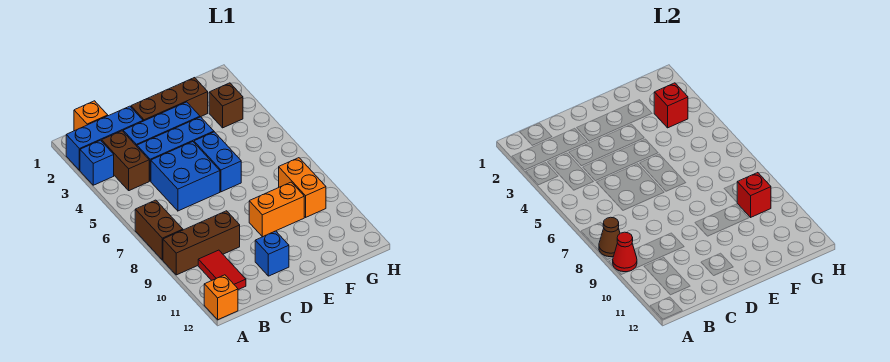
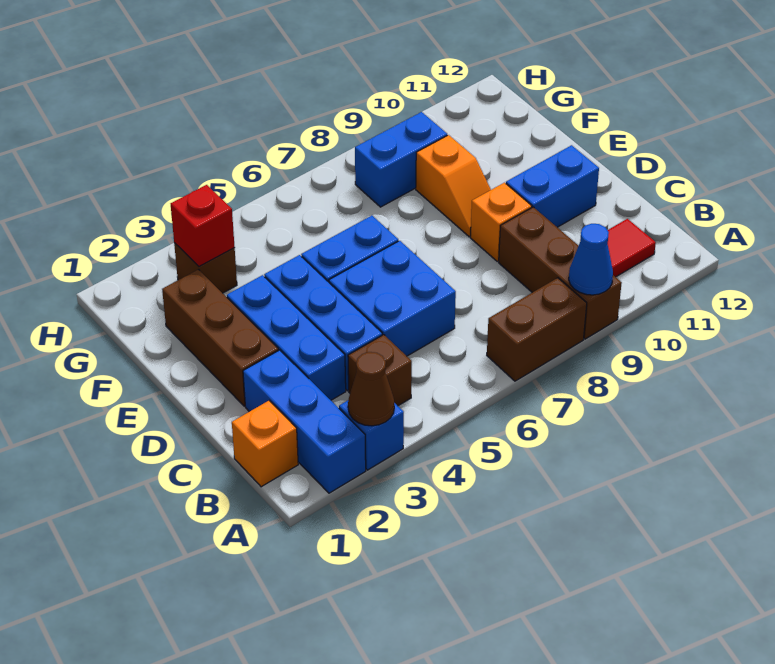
brown cone A8 level 2 -> brown cone A3 level 2
red cone A9 level 2 -> blue cone A9 level 2
orange brick A12 level 1 -> orange brick D9 level 1
brown brick B3:B4 level 1 -> brown brick B4 level 1
blue brick D11 level 1 -> blue brick D10:D11 level 1
orange brick E9:F9 level 1 -> orange slope E9:F9 level 1 top F
orange brick G8:G9 level 1 -> blue brick G8:G9 level 1
red brick G9 level 2 -> none

